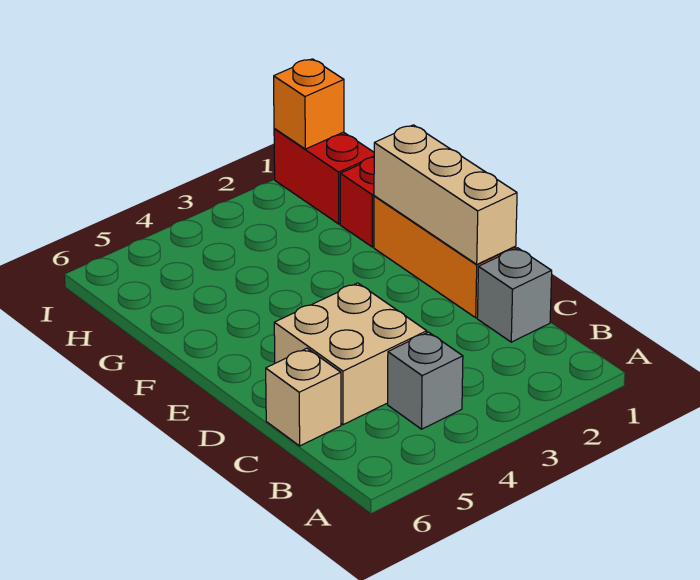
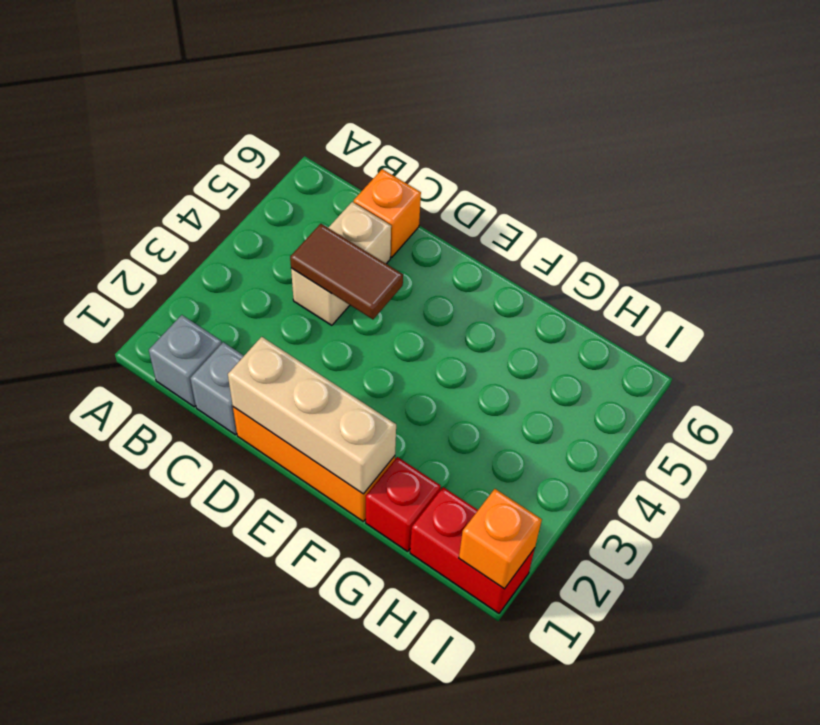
grey brick B4 level 1 -> grey brick B1 level 1
tan brick C4:D5 level 1 -> tan brick C4:C5 level 1
none -> brown tile C4:D4 level 2
tan brick C6 level 1 -> orange brick C6 level 1

